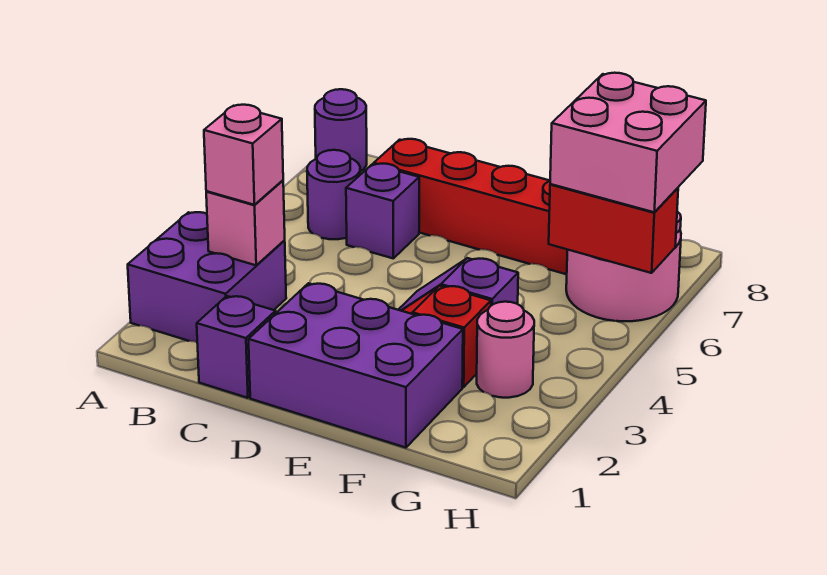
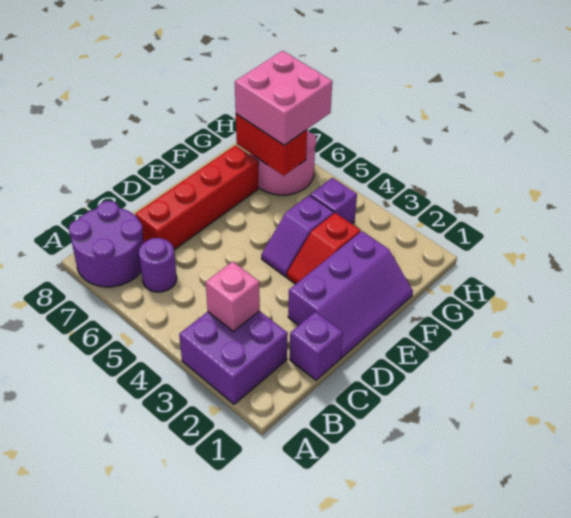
purple round brick A8 level 1 -> purple round brick A7:B8 level 1
pink brick B3 level 3 -> none
purple brick C6 level 1 -> purple brick G4 level 1
purple brick D1:F2 level 1 -> purple slope D1:F2 level 1 top 2
pink round brick G3 level 1 -> none
red brick G6:H6 level 2 -> red brick G6:G7 level 2

